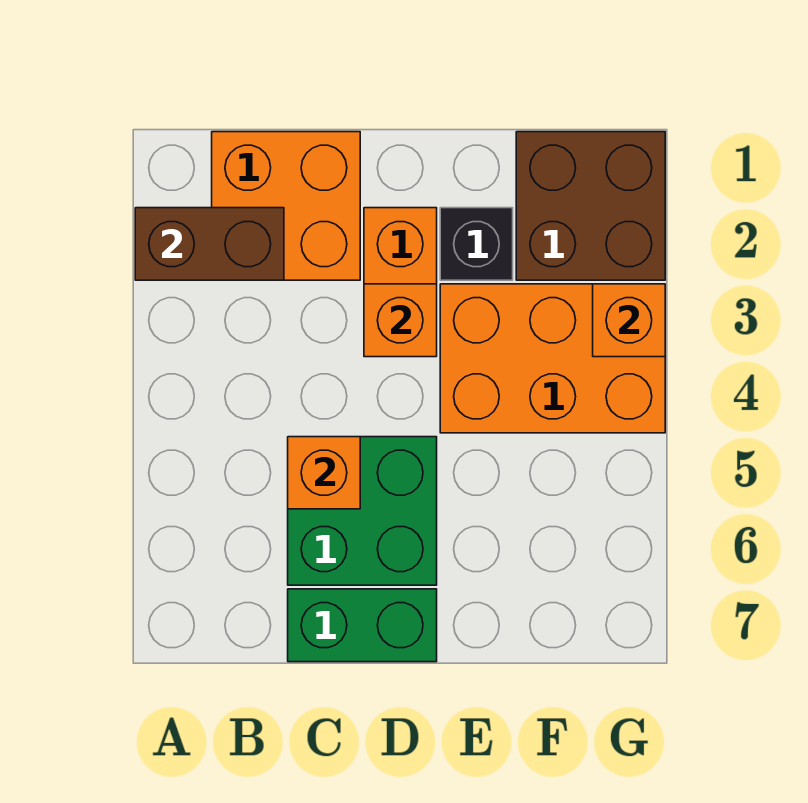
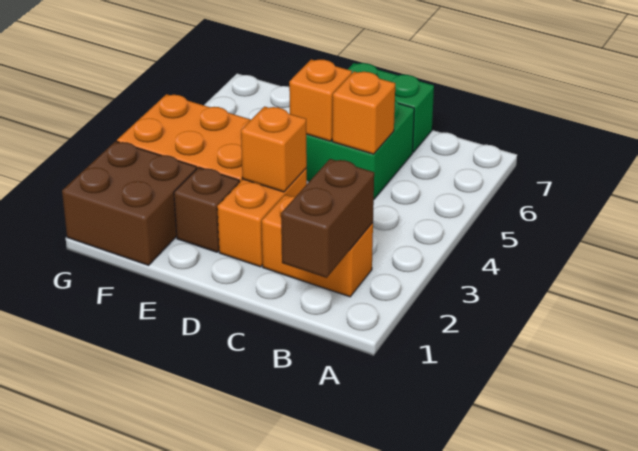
brown brick A2:B2 level 2 -> brown brick B1:B2 level 2
orange brick B1:C2 level 1 -> orange brick B2:C2 level 1
black brick E2 level 1 -> brown brick E2 level 1
orange brick G3 level 2 -> orange brick D5 level 2

